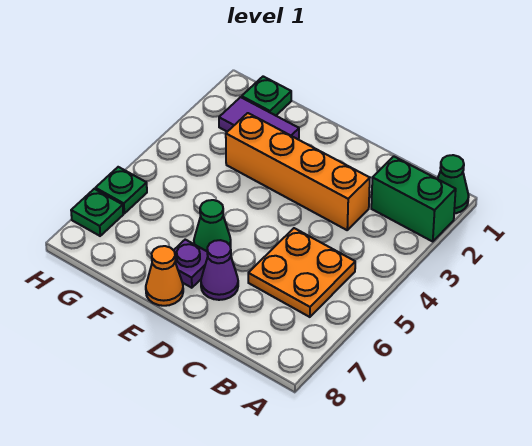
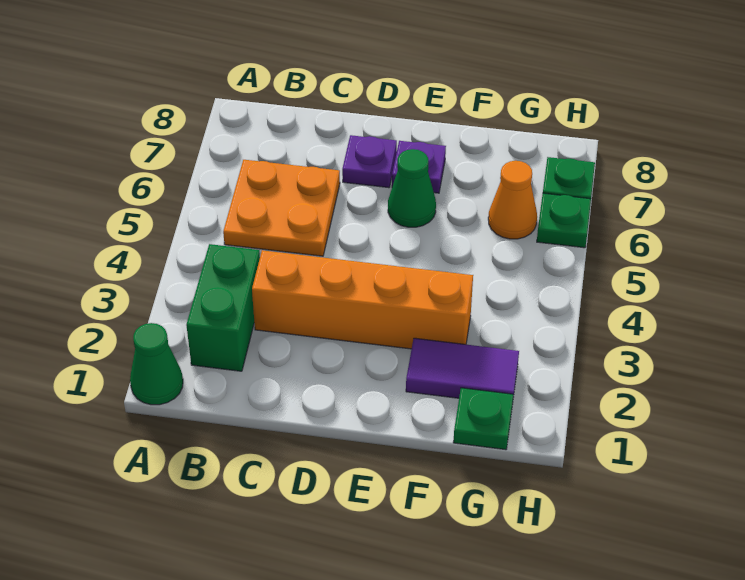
green brick A2:B2 level 1 -> green brick B2:B3 level 1
purple cone D7 level 1 -> purple plate D7 level 1
orange cone E8 level 1 -> orange cone G6 level 1

